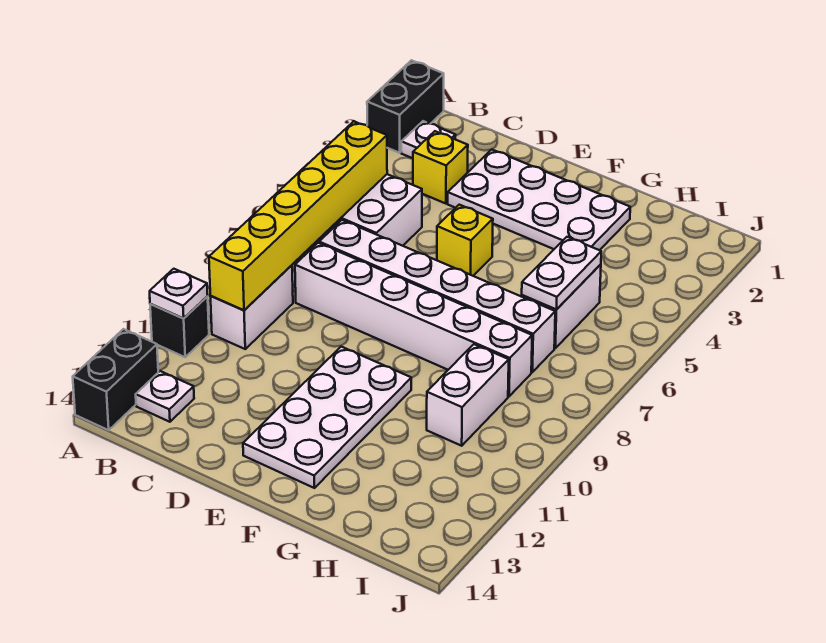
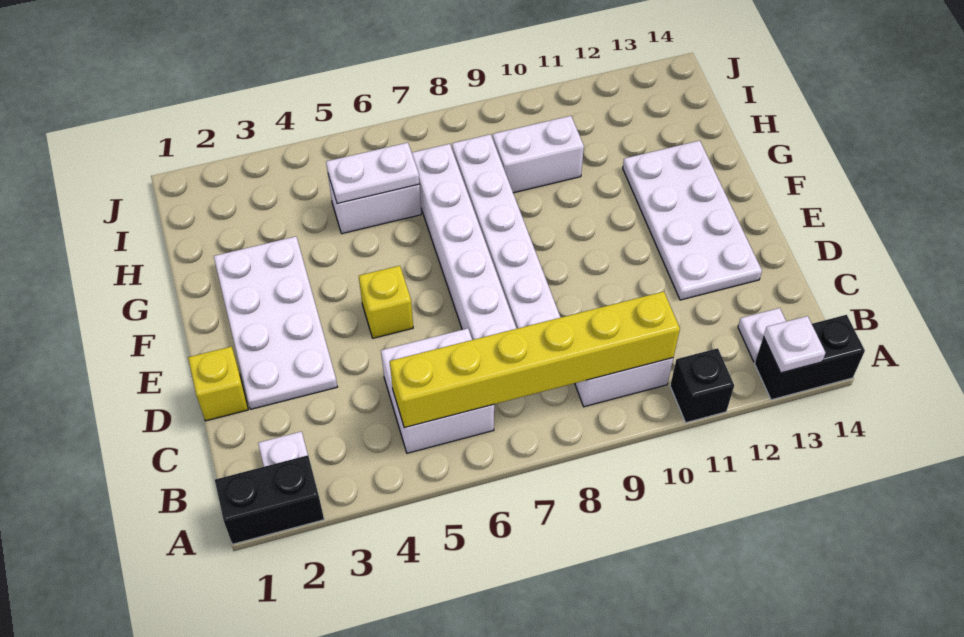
white plate A11 level 2 -> white plate A13 level 2
yellow brick C3 level 1 -> yellow brick D1 level 1
white plate E10:F13 level 1 -> white plate D12:G13 level 1

